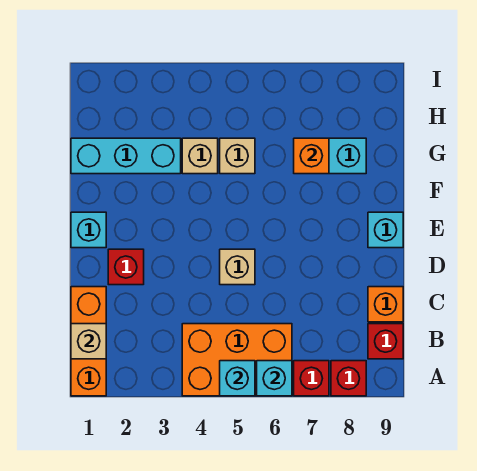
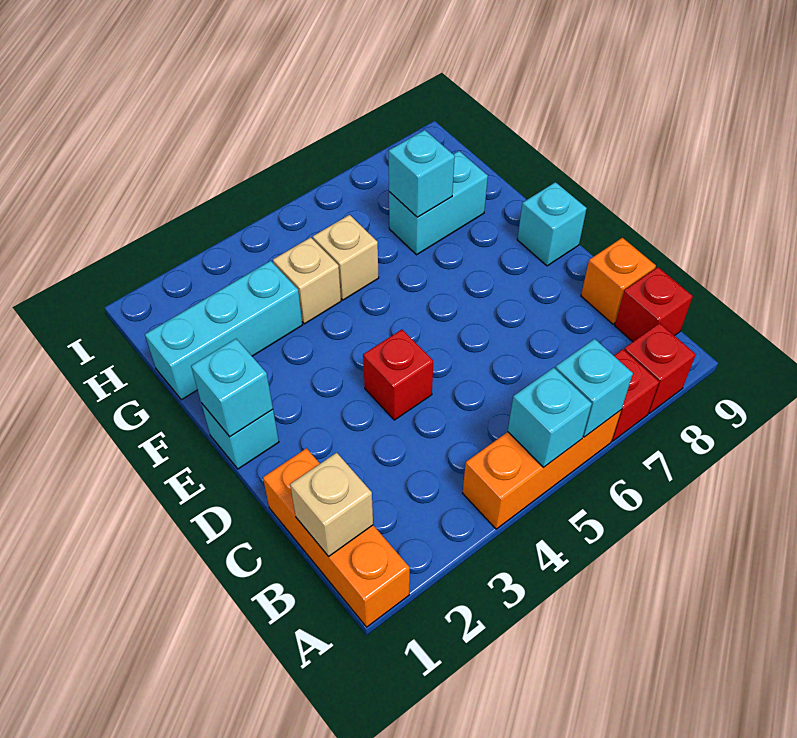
orange brick A4:B6 level 1 -> orange brick A4:A6 level 1
red brick D2 level 1 -> red brick D4 level 1
tan brick D5 level 1 -> none
none -> cyan brick E1 level 2
orange brick G7 level 2 -> cyan brick G7 level 2

